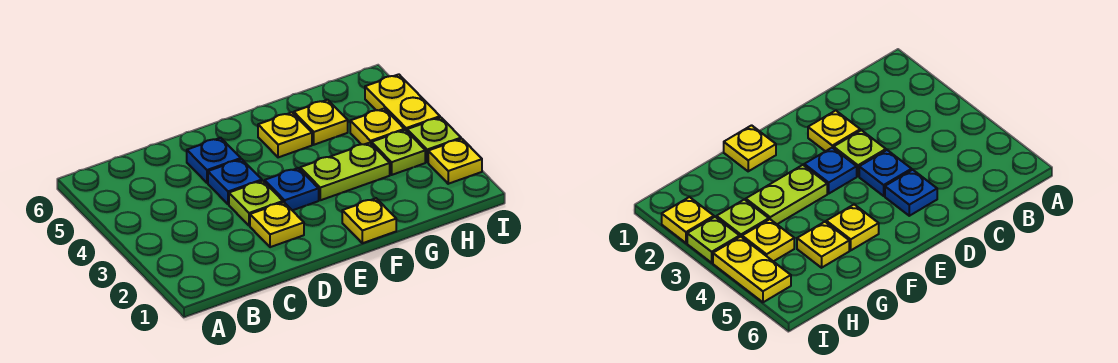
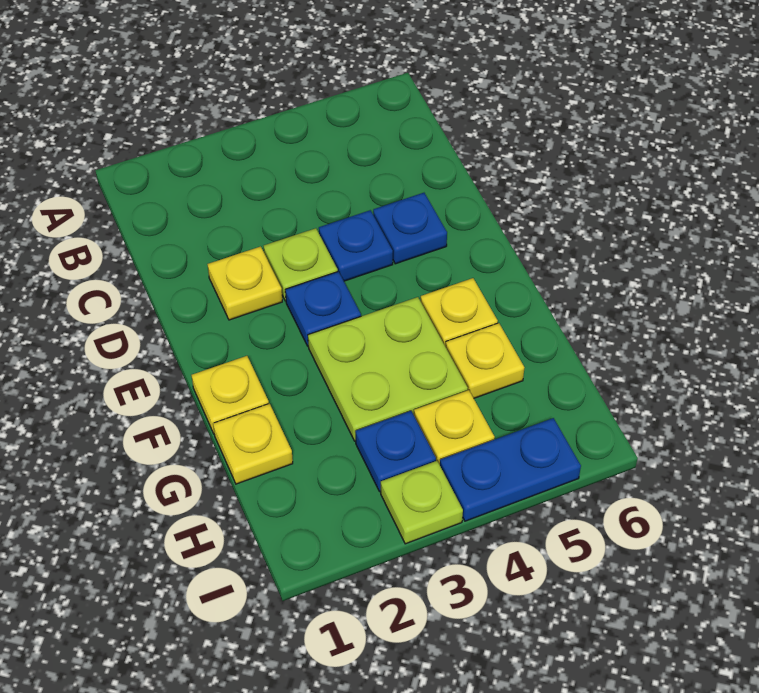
lime plate F3:G3 level 1 -> lime plate F3:G4 level 1
lime plate H3 level 1 -> blue plate H3 level 1
yellow plate I2 level 1 -> yellow plate G1 level 1
yellow plate I4:I5 level 1 -> blue plate I4:I5 level 1

